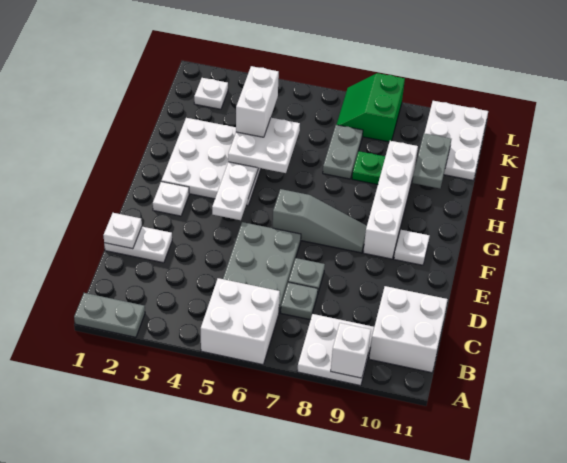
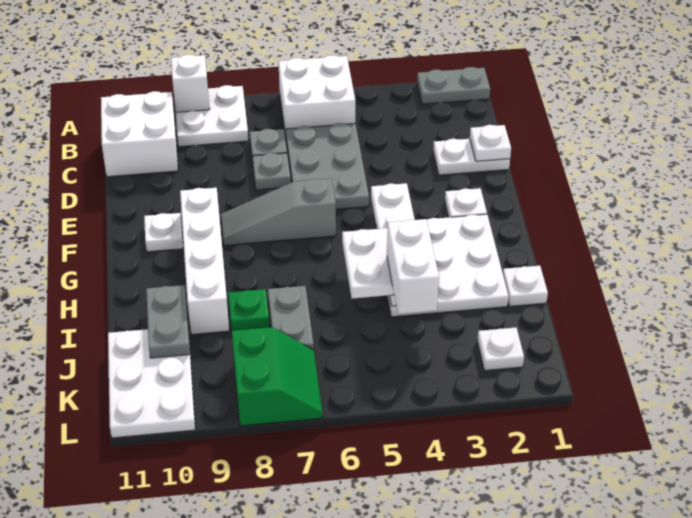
none -> white plate I1 level 1

